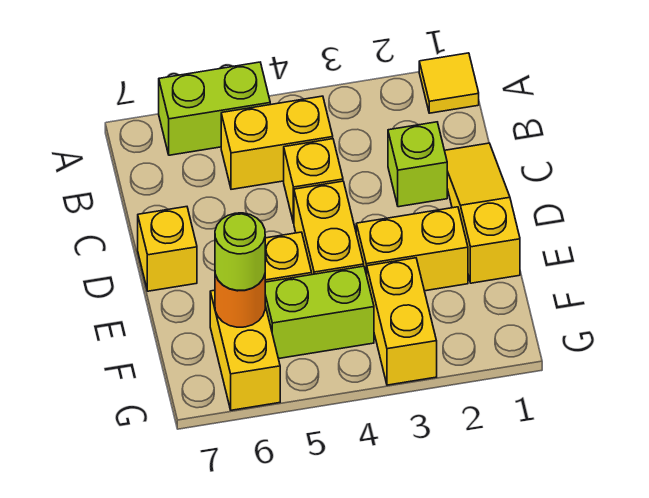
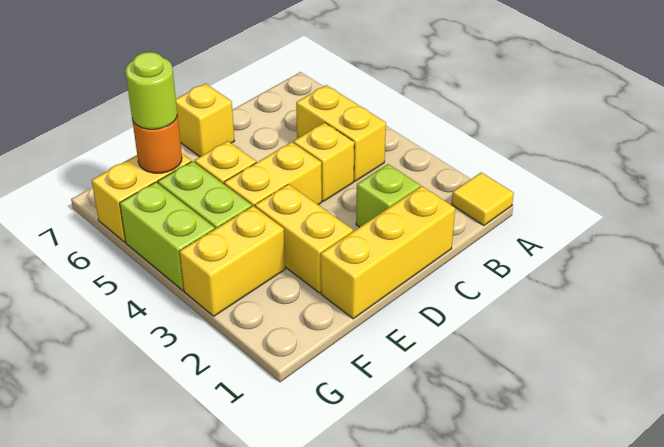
lime brick A5:A6 level 1 -> lime brick G4:G5 level 1
yellow slope C1:E1 level 1 top E -> yellow brick C1:E1 level 1

